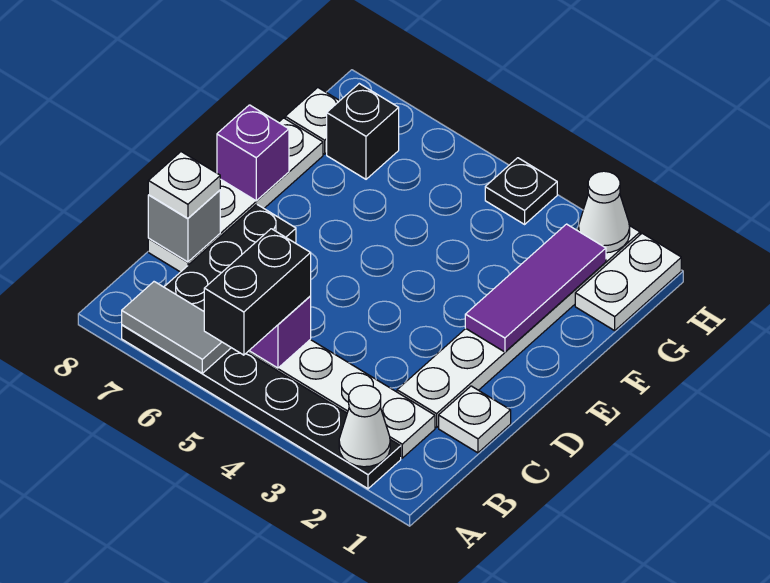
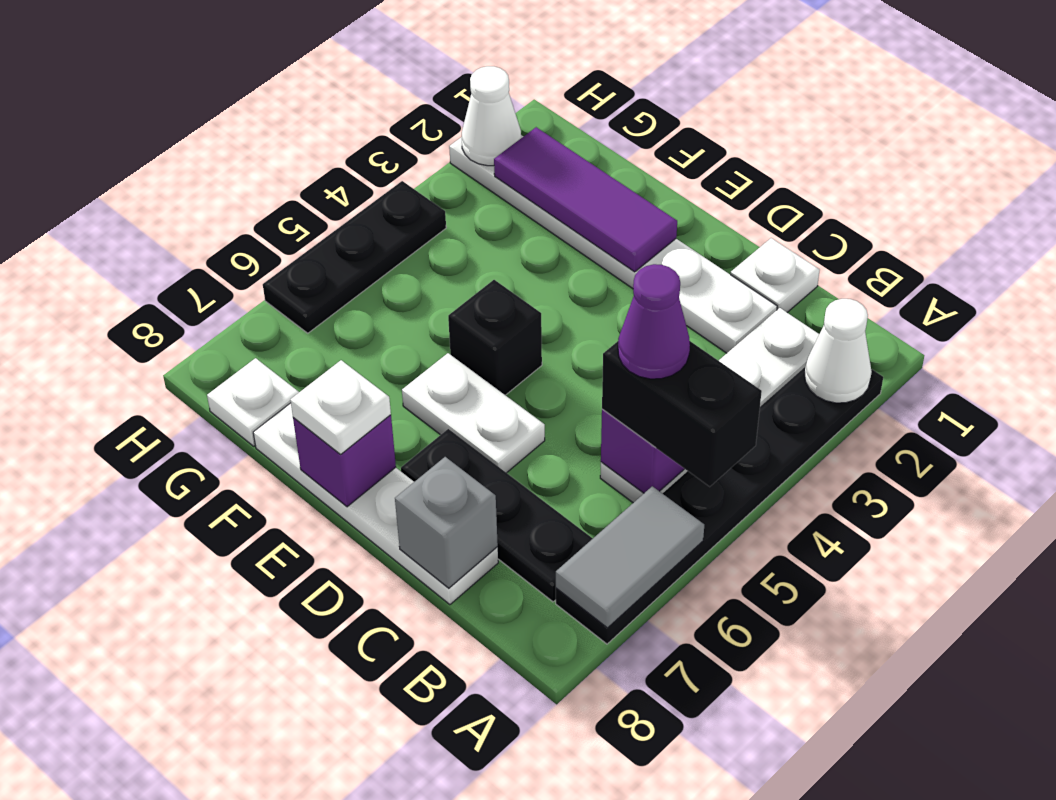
none -> purple cone B5 level 4
white plate C8 level 3 -> white plate E8 level 3
white plate G1:H1 level 1 -> white plate D6:E6 level 1
black brick G7 level 1 -> black brick E5 level 1
black plate H4 level 1 -> black plate H4:H6 level 1

